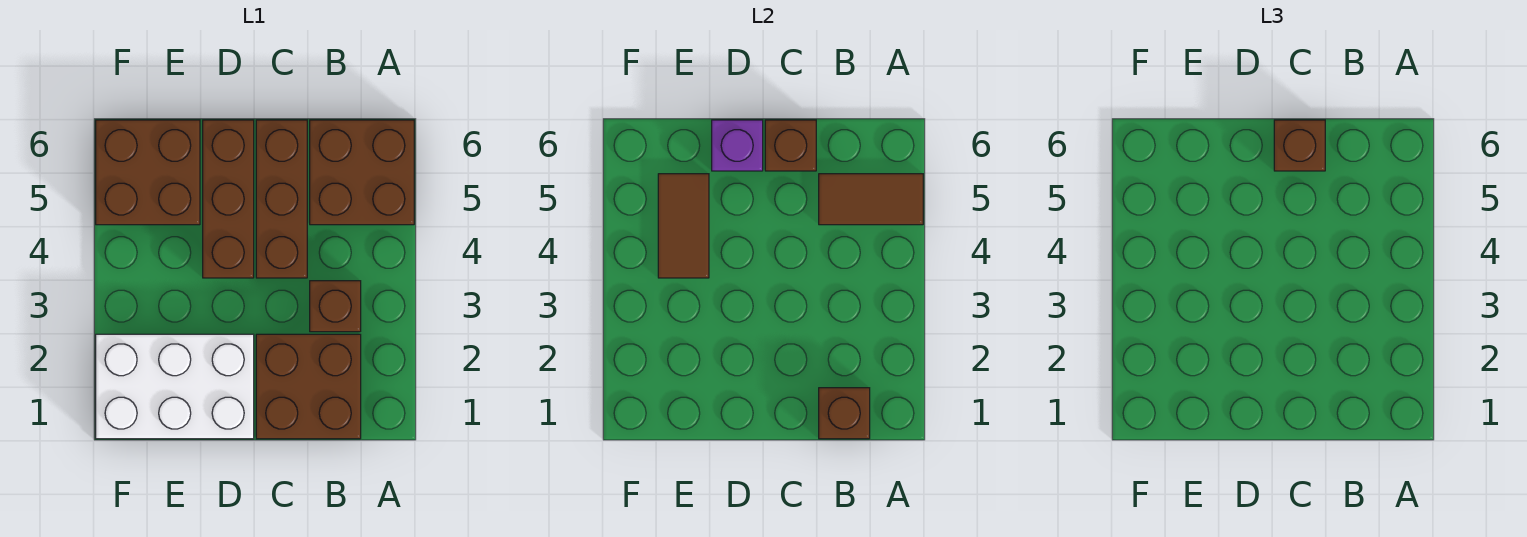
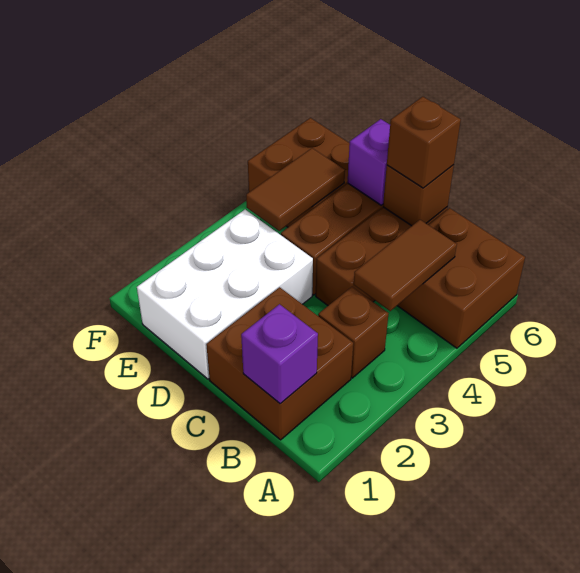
brown tile A5:B5 level 2 -> brown tile B4:B5 level 2
brown brick B1 level 2 -> purple brick B1 level 2
white brick D1:F2 level 1 -> white brick D1:E3 level 1

